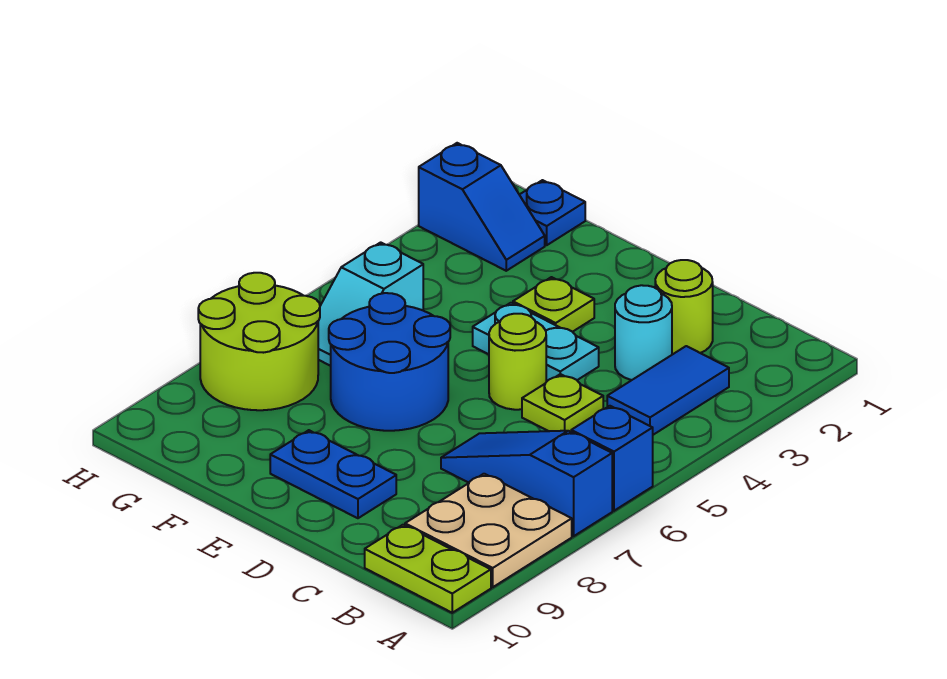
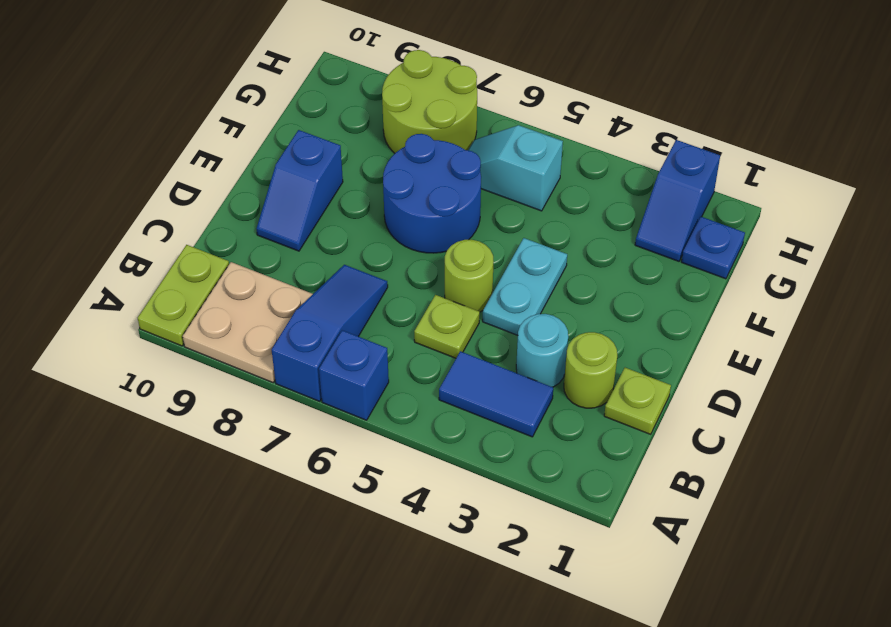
blue plate D9:E9 level 1 -> blue slope D9:E9 level 1 top E
lime plate E3 level 1 -> lime plate C1 level 1

